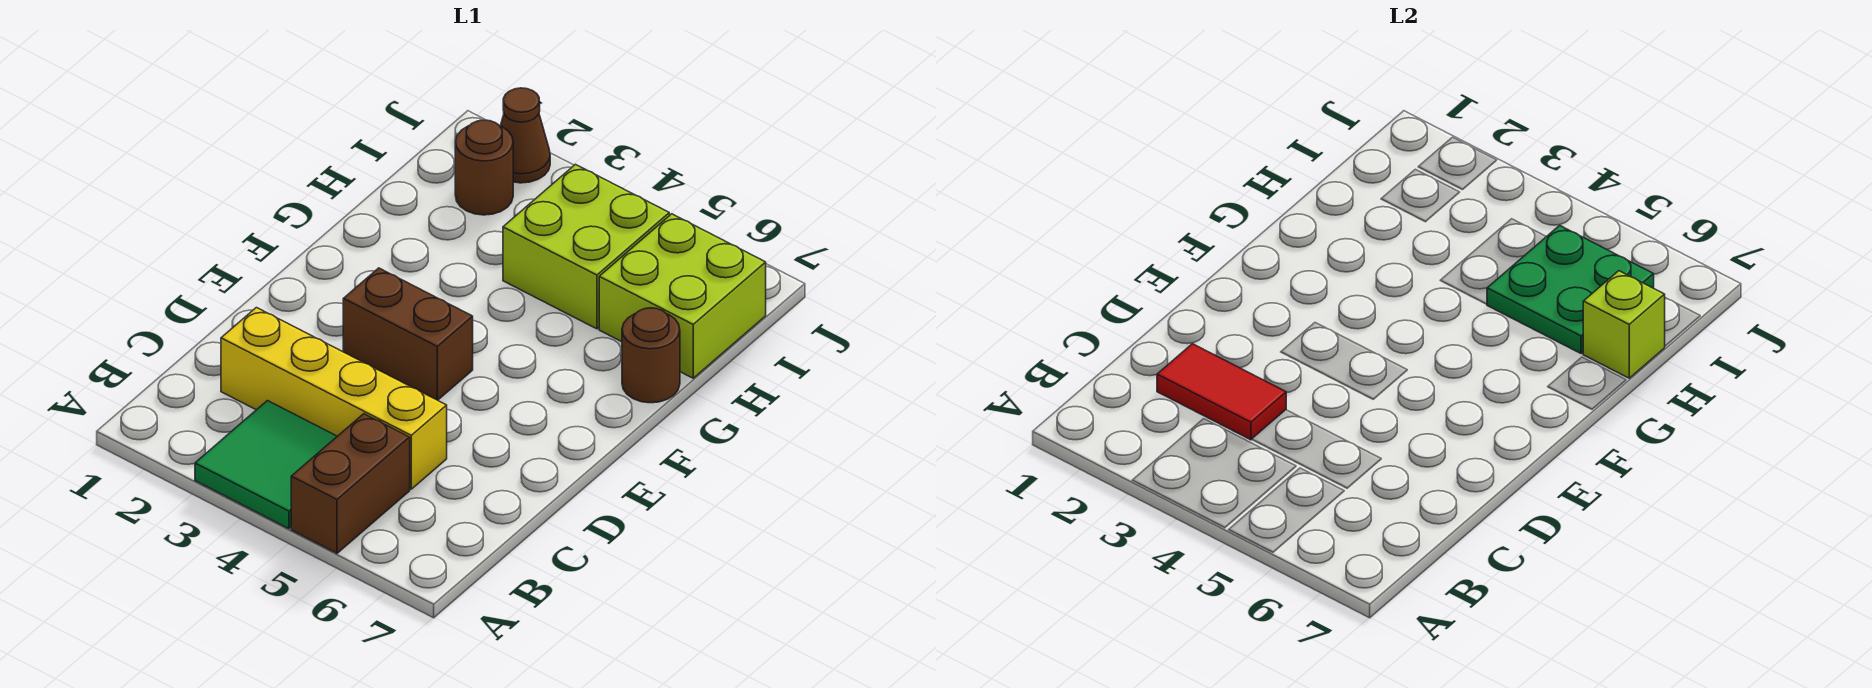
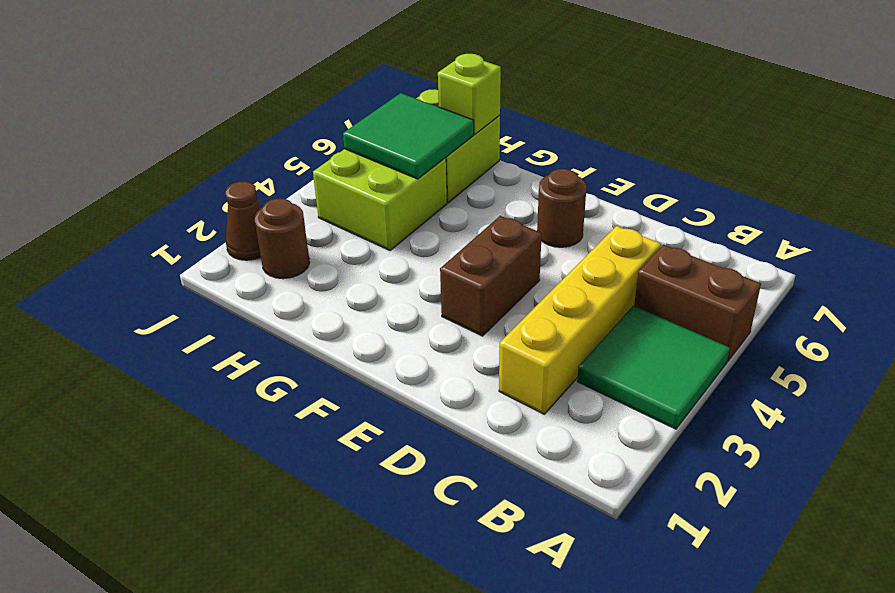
red tile C2:C3 level 2 -> none
brown round brick G7 level 1 -> brown round brick E6 level 1
green plate H5:I6 level 2 -> green tile H5:I6 level 2

